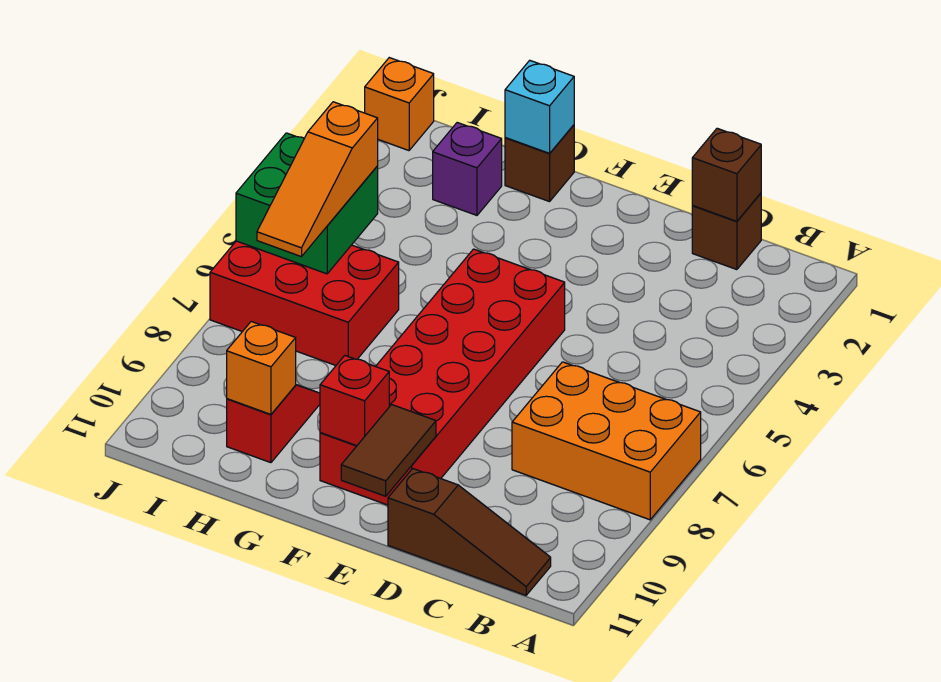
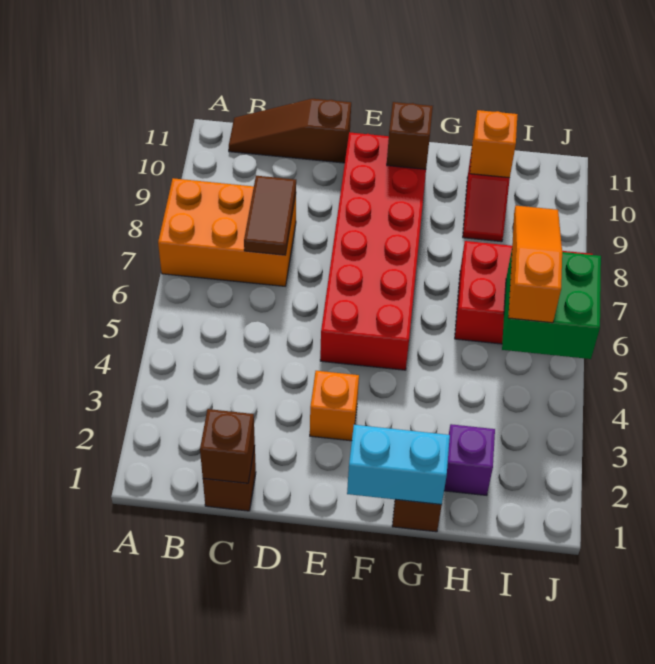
brown tile E10:E11 level 2 -> brown tile C7:C8 level 2
red brick F10 level 2 -> brown brick F10 level 2
cyan brick G1 level 2 -> cyan brick F1:G1 level 2
orange brick J1 level 1 -> orange brick E3 level 1

